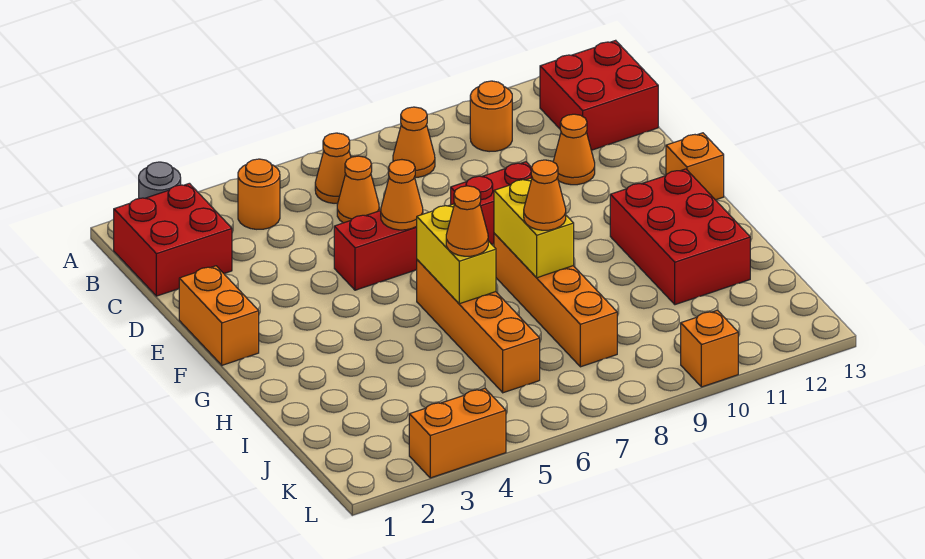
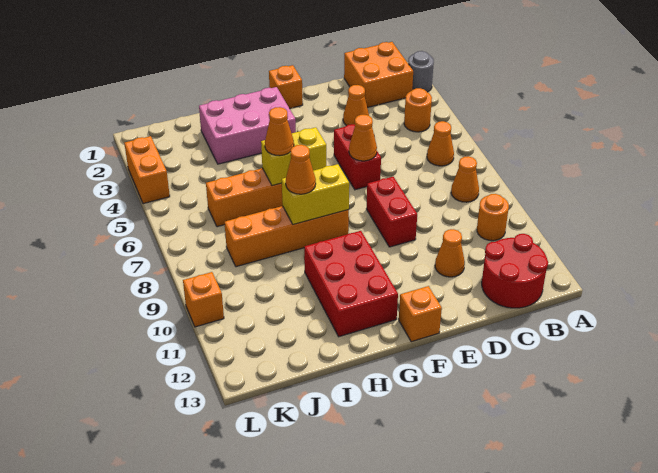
red brick B1:C2 level 1 -> orange brick B1:C2 level 1
red brick B12:C13 level 1 -> red round brick B12:C13 level 1
orange cone C6 level 1 -> orange cone D3 level 1
orange brick E1:F1 level 1 -> orange brick F1 level 1
none -> pink brick G2:I3 level 1
red brick G11:I12 level 1 -> red brick G10:H12 level 1

